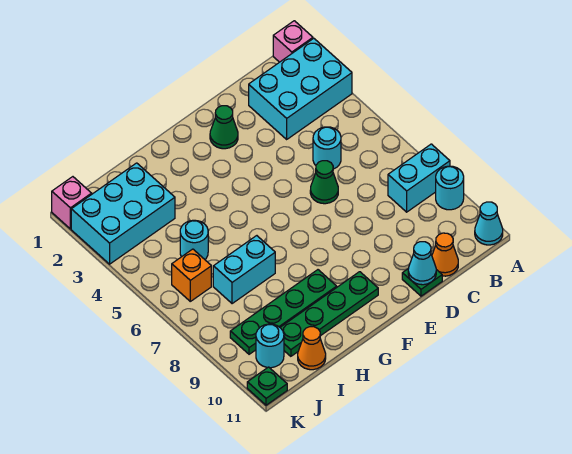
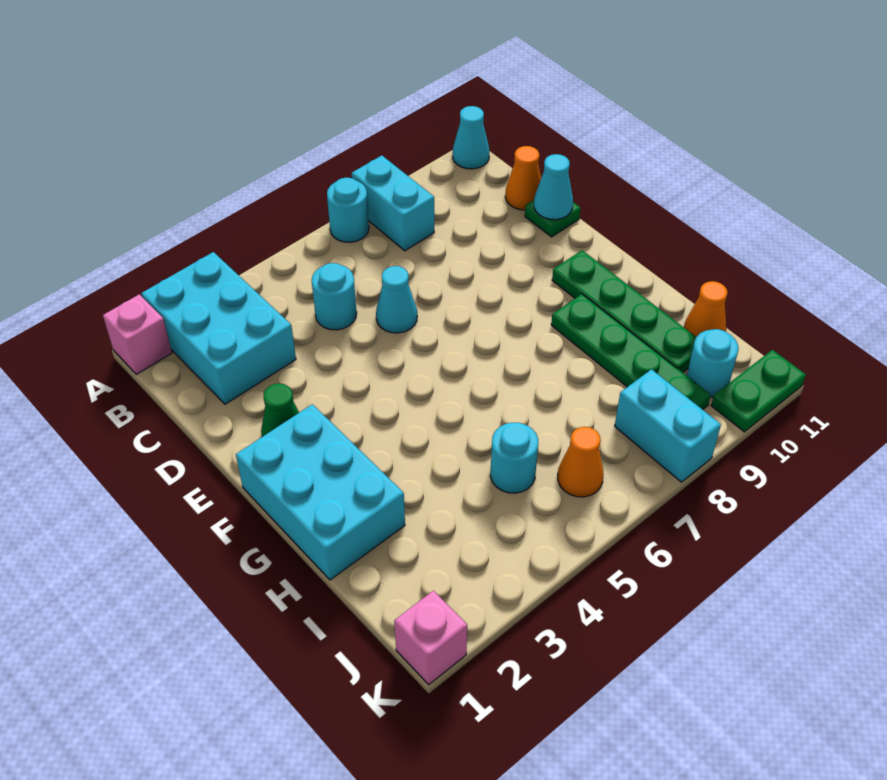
cyan round brick A9 level 1 -> cyan round brick A7 level 1
green cone D6 level 1 -> cyan cone D6 level 1
cyan brick H7:I7 level 1 -> cyan brick J8:K8 level 1
cyan brick I2:K3 level 1 -> cyan brick F1:H2 level 1
orange brick J6 level 1 -> orange cone J6 level 1
green plate K11 level 1 -> green plate K10:K11 level 1

